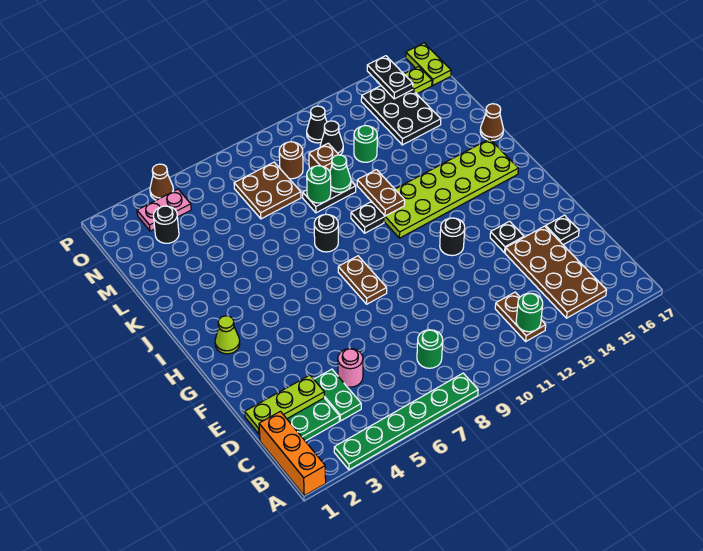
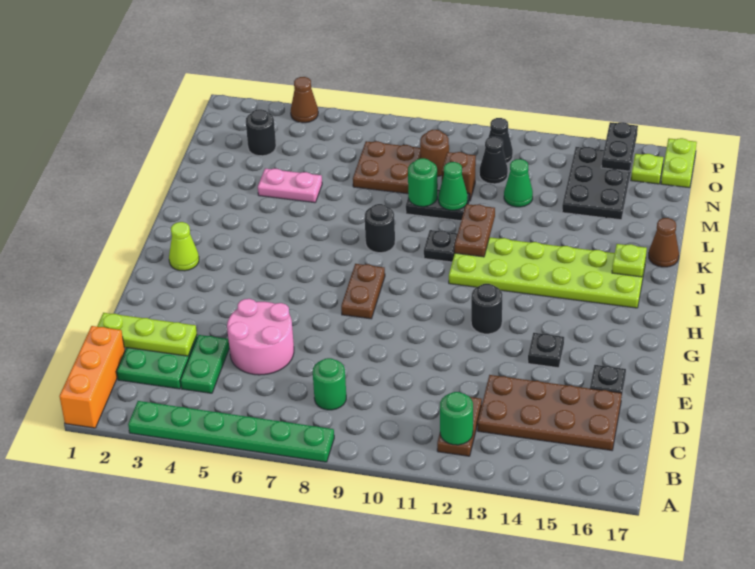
brown plate B14:E15 level 1 -> brown plate C13:D16 level 1
pink round brick D5 level 1 -> pink round brick D5:E6 level 1
none -> lime plate J16 level 2
green round brick M12 level 1 -> green cone M12 level 1
pink plate O3:O4 level 1 -> pink plate L4:L5 level 1

